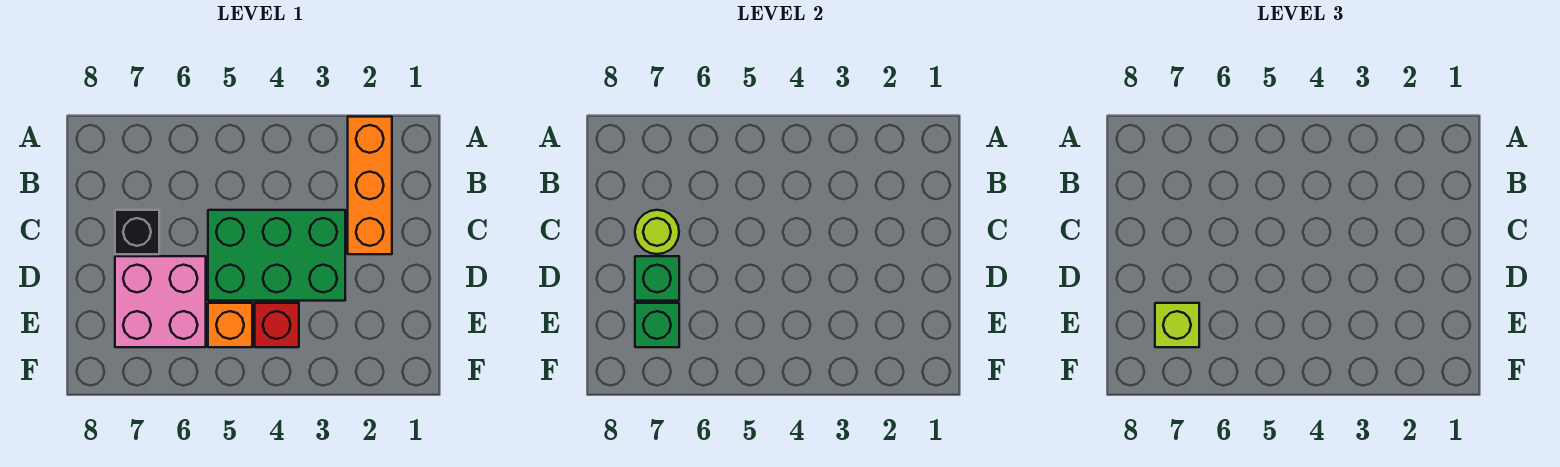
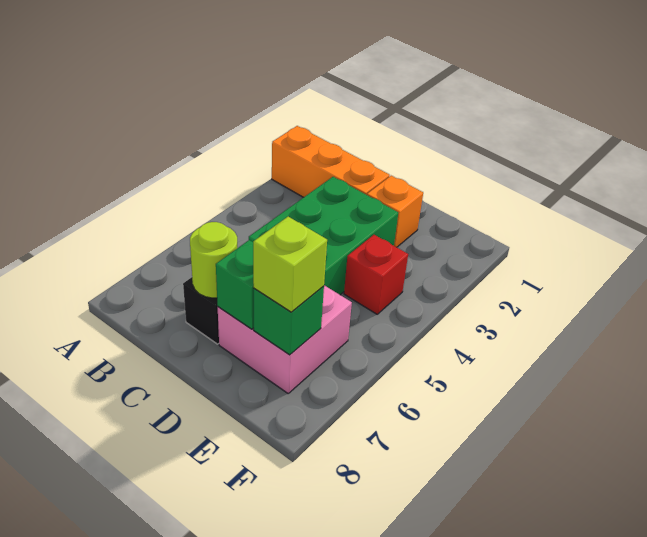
orange brick E5 level 1 -> orange brick D2 level 1

